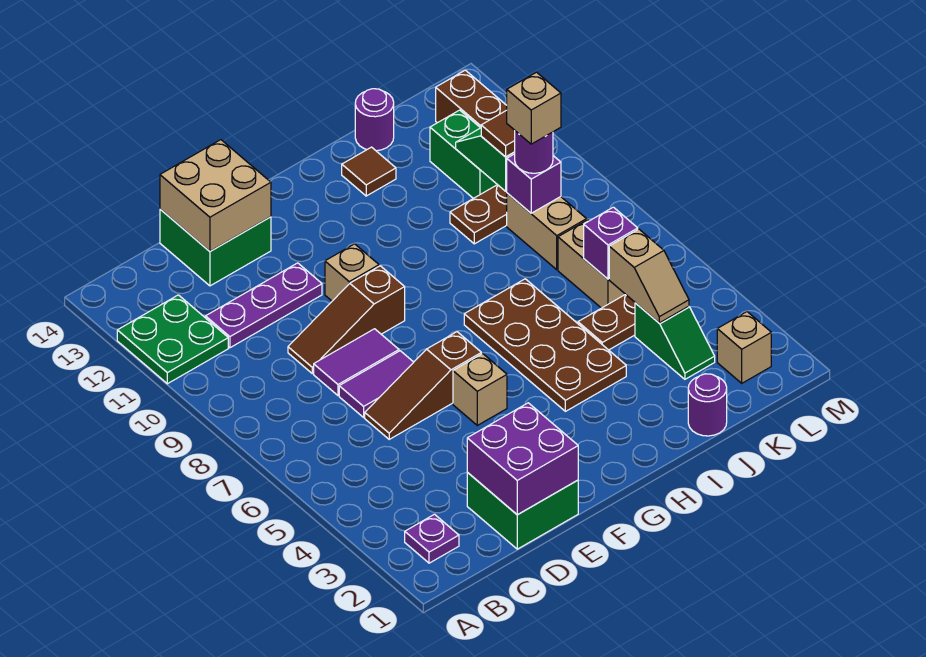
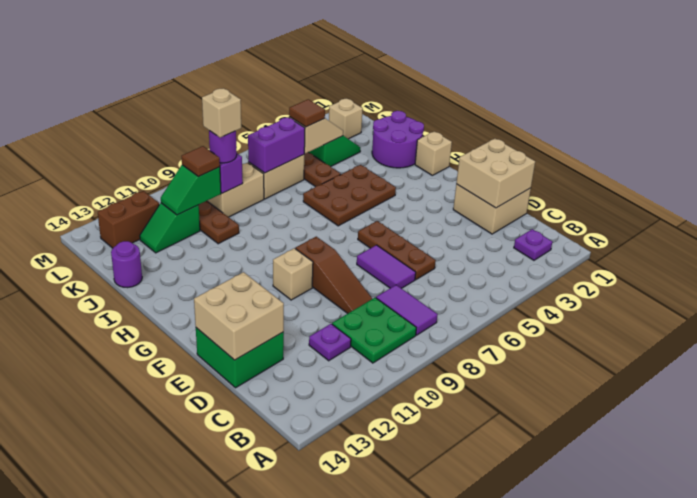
green plate A11:B12 level 1 -> green plate B9:C10 level 1
purple plate C11:E11 level 1 -> purple plate C11 level 1
green brick D1:E2 level 1 -> tan brick D1:E2 level 1
purple brick D1:E2 level 2 -> tan brick D1:E2 level 2
brown slope D6:F6 level 1 top F -> brown plate D6:F6 level 1
purple tile D8:E8 level 1 -> purple tile B8:C8 level 1
tan brick F5 level 1 -> tan brick H1 level 1
brown plate H4:I7 level 1 -> brown plate H4:I6 level 1
brown tile I13 level 1 -> brown tile K5 level 3
purple round brick J1 level 1 -> purple round brick I1:J2 level 1
purple brick K6 level 2 -> purple brick K6:K7 level 2
green brick K11:K12 level 1 -> green slope K11:K12 level 1 top 11

